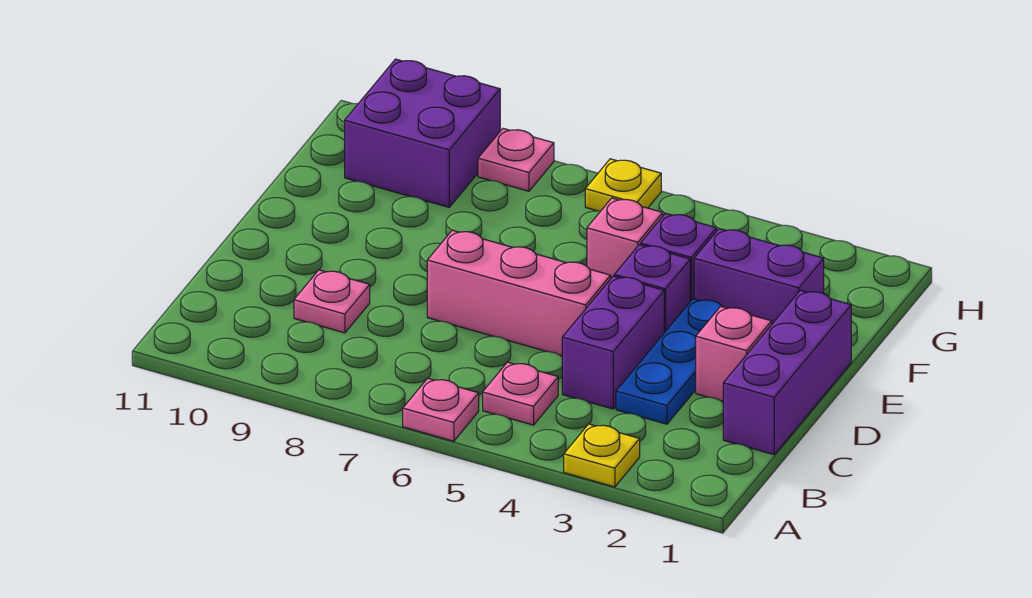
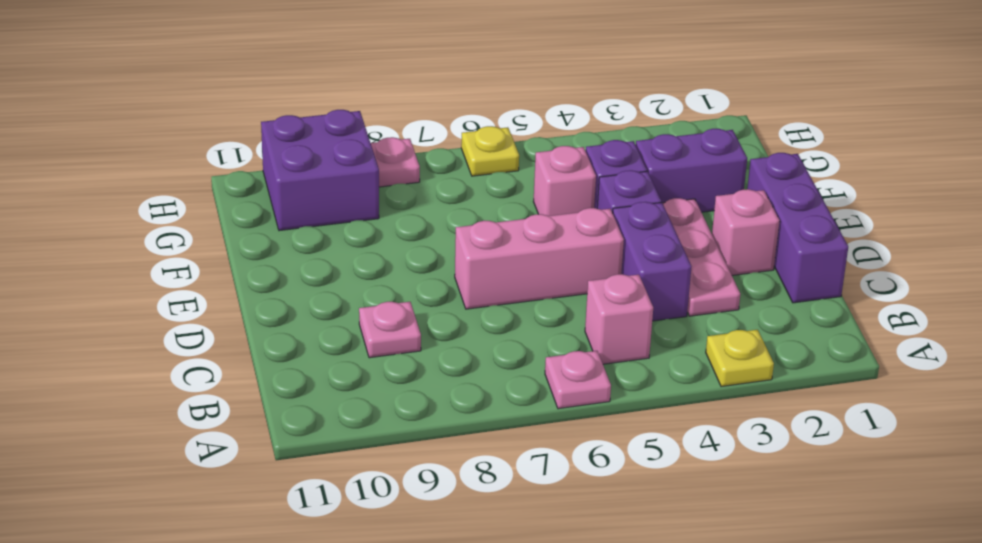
pink plate B5 level 1 -> pink brick B5 level 1
blue plate C3:E3 level 1 -> pink plate C3:E3 level 1

